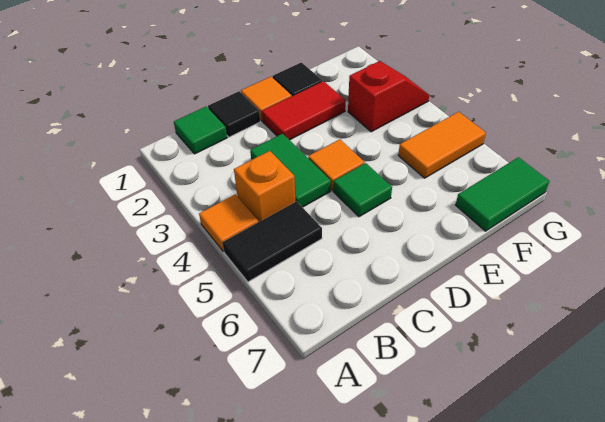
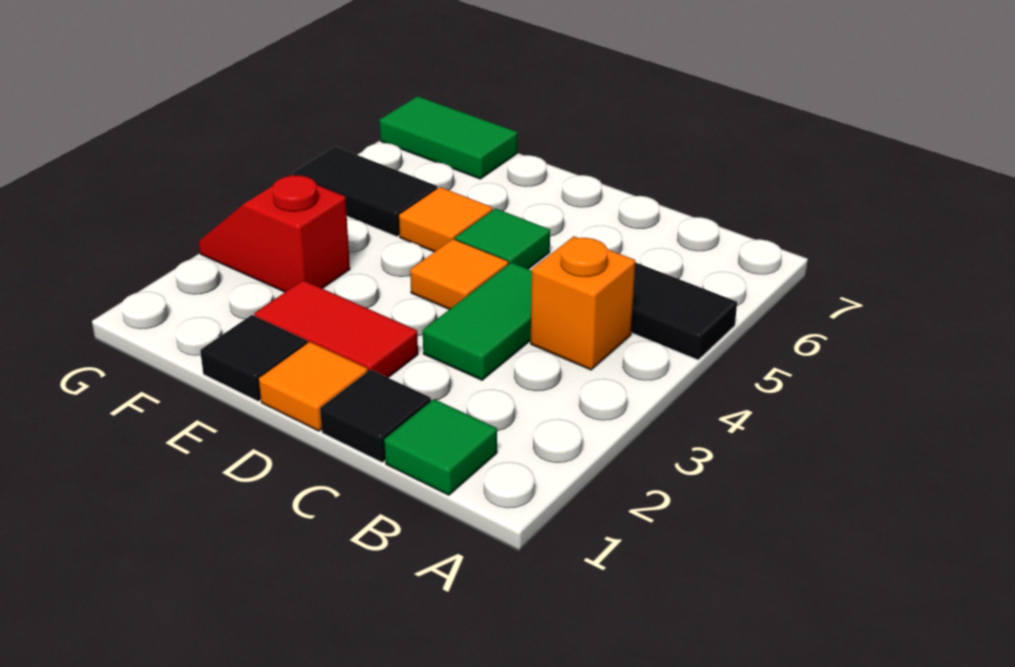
orange tile A4 level 1 -> orange tile E5 level 1
orange tile F5:G5 level 1 -> black tile F5:G5 level 1

